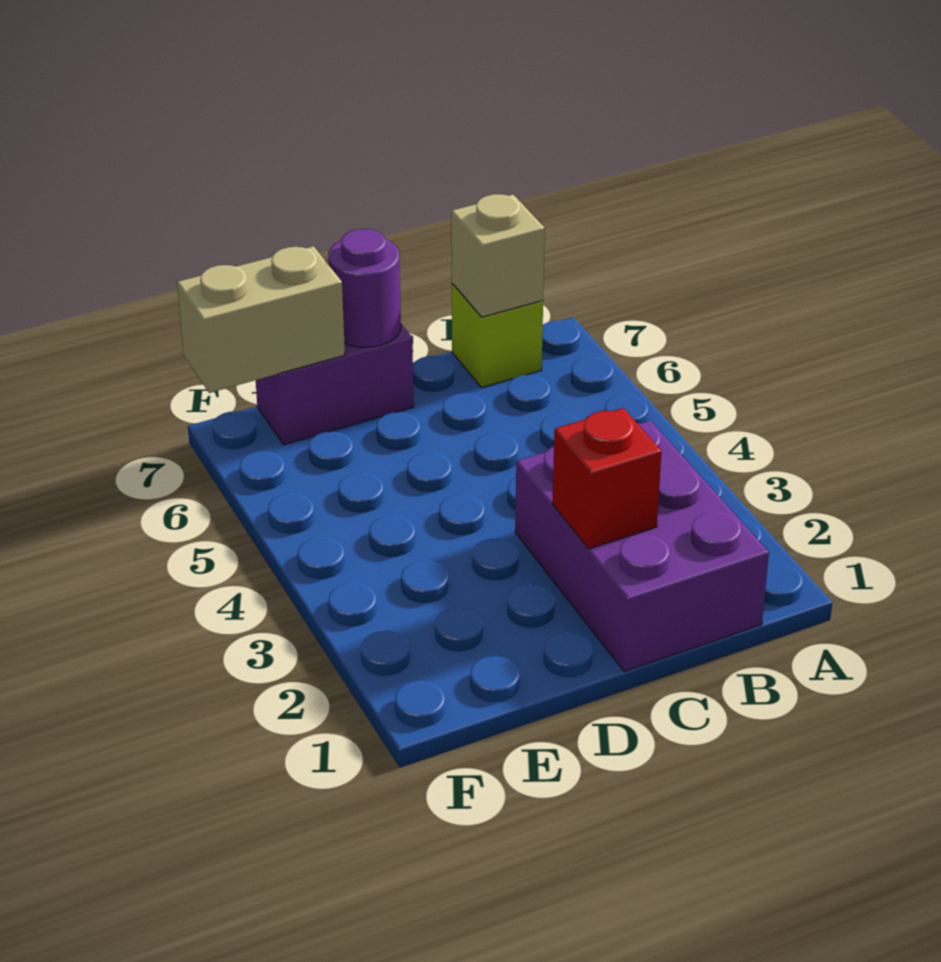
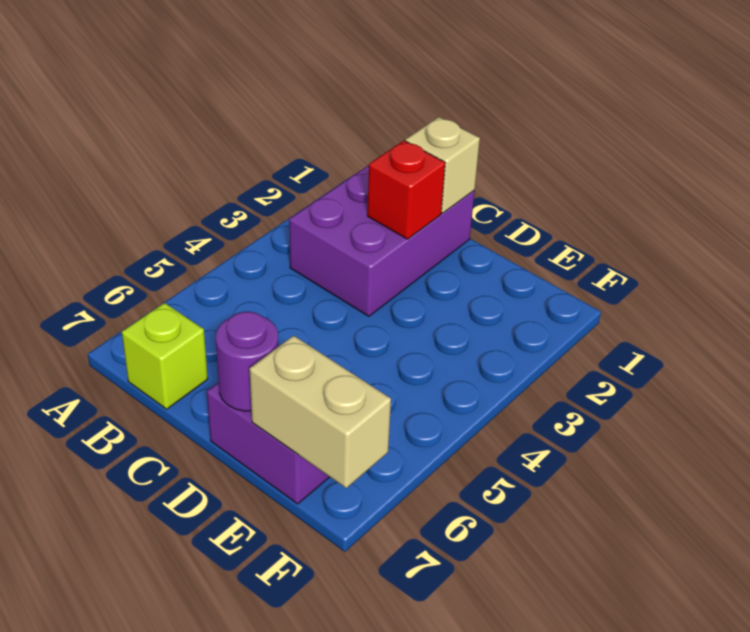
tan brick B7 level 2 -> tan brick C1 level 2

